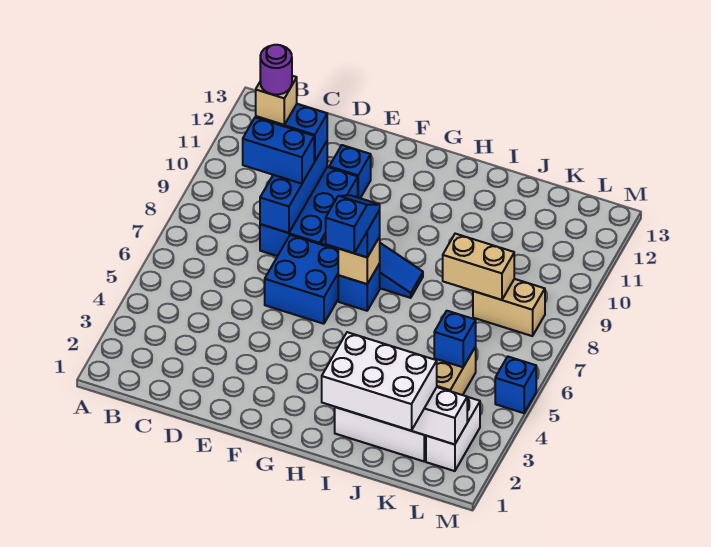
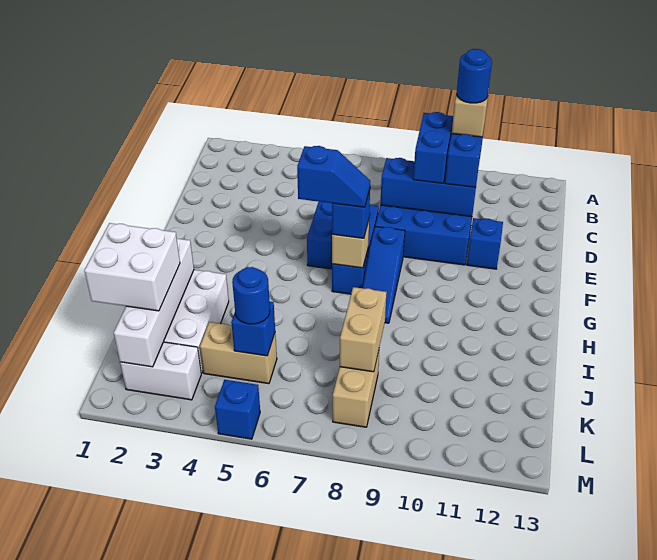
purple round brick C10 level 5 -> blue round brick C10 level 5
white brick I1:K2 level 3 -> white brick J1:K2 level 3
none -> blue round brick K5 level 3

